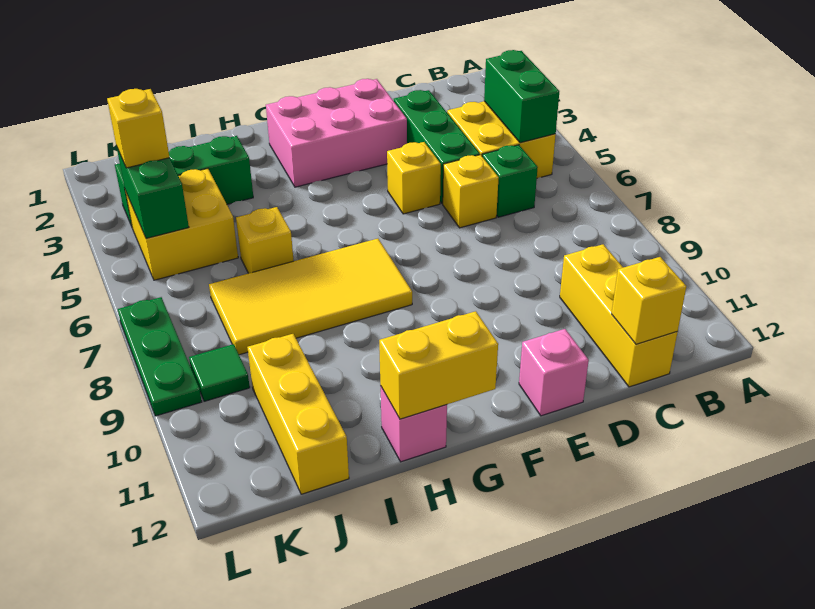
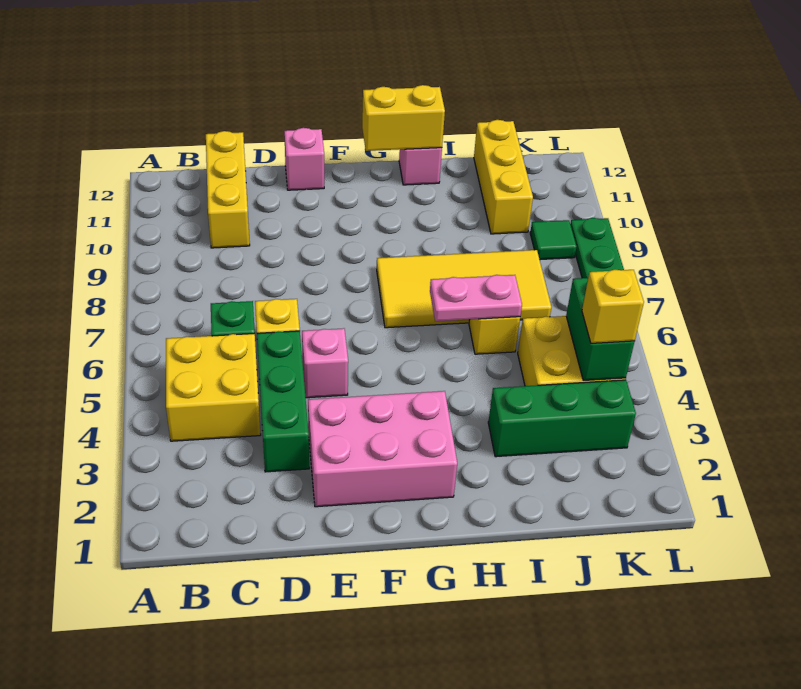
green brick B4:B5 level 2 -> none
yellow brick C12 level 2 -> none
yellow brick E5 level 1 -> pink brick E5 level 1
none -> pink plate H6:I6 level 2

